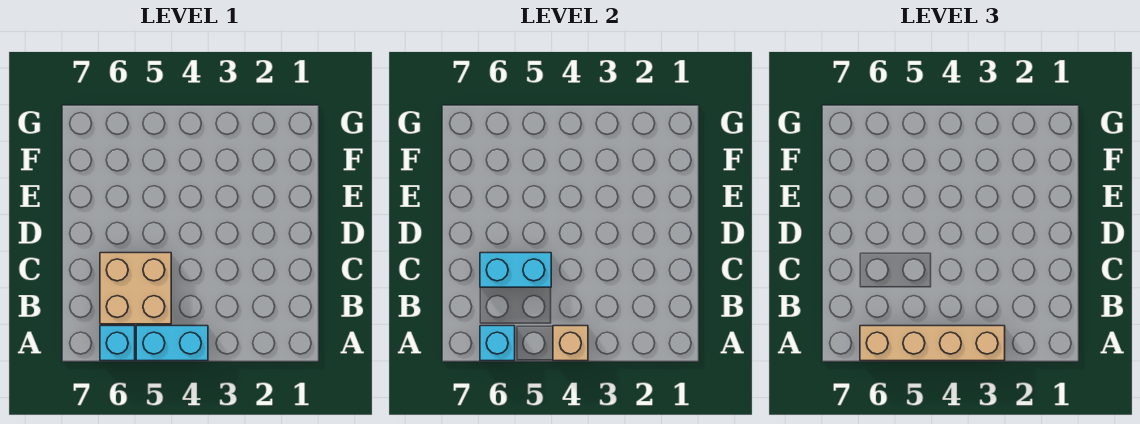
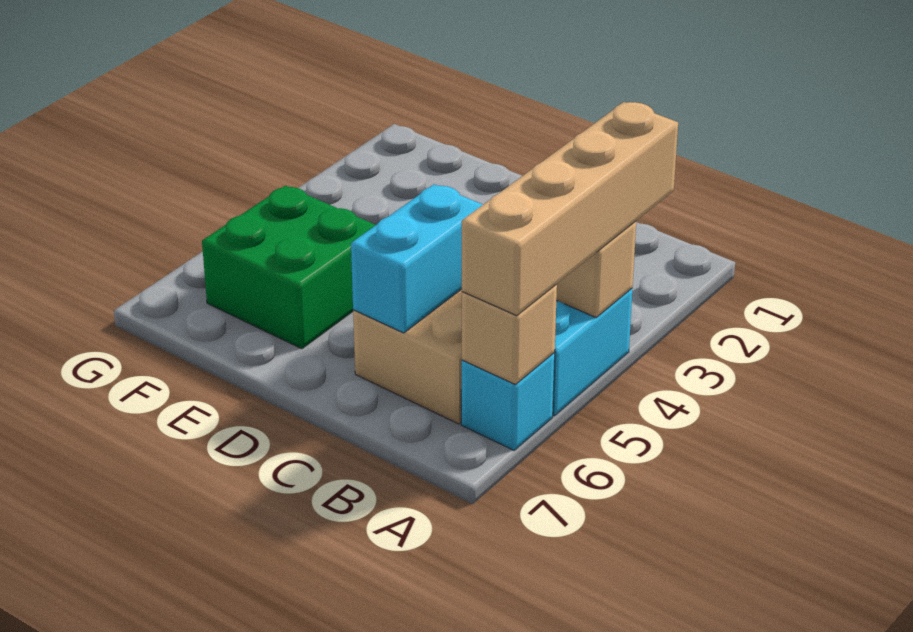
cyan brick A6 level 2 -> tan brick A6 level 2
none -> green brick E5:F6 level 1

